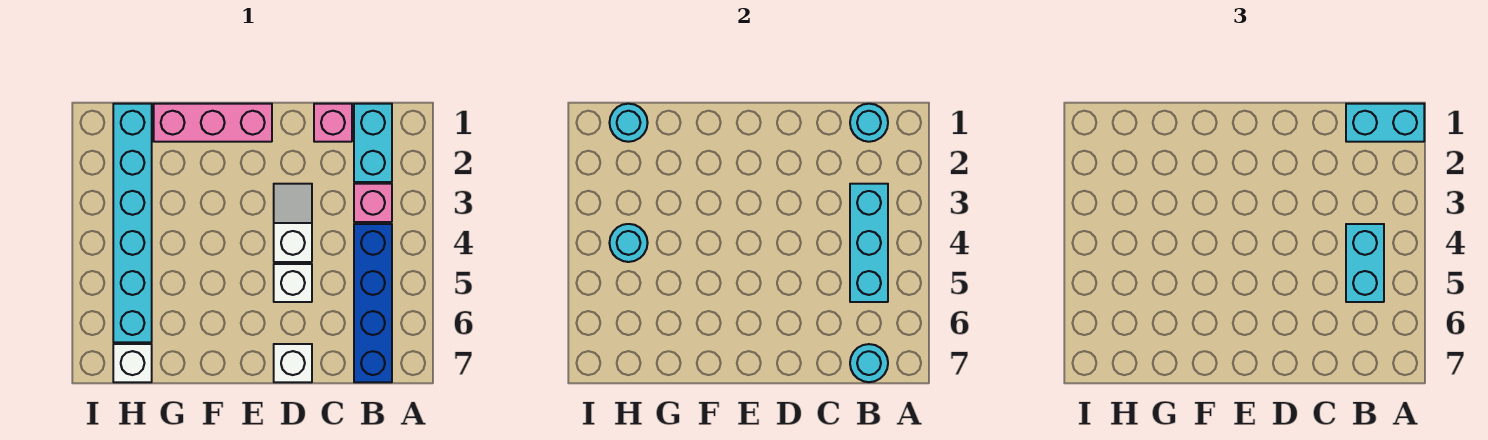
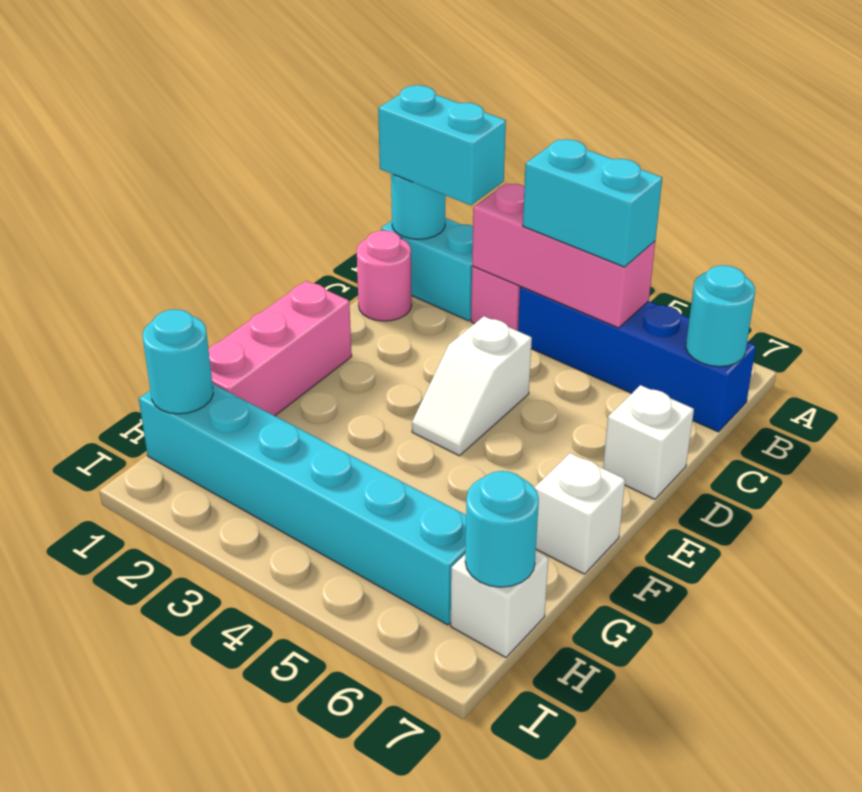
cyan brick A1:B1 level 3 -> cyan brick B1:B2 level 3
cyan brick B3:B5 level 2 -> pink brick B3:B5 level 2
pink brick C1 level 1 -> pink round brick C1 level 1
white slope D3:D4 level 1 top 4 -> white slope D4:E4 level 1 top D
white brick D5 level 1 -> white brick F7 level 1
cyan round brick H4 level 2 -> cyan round brick H7 level 2

